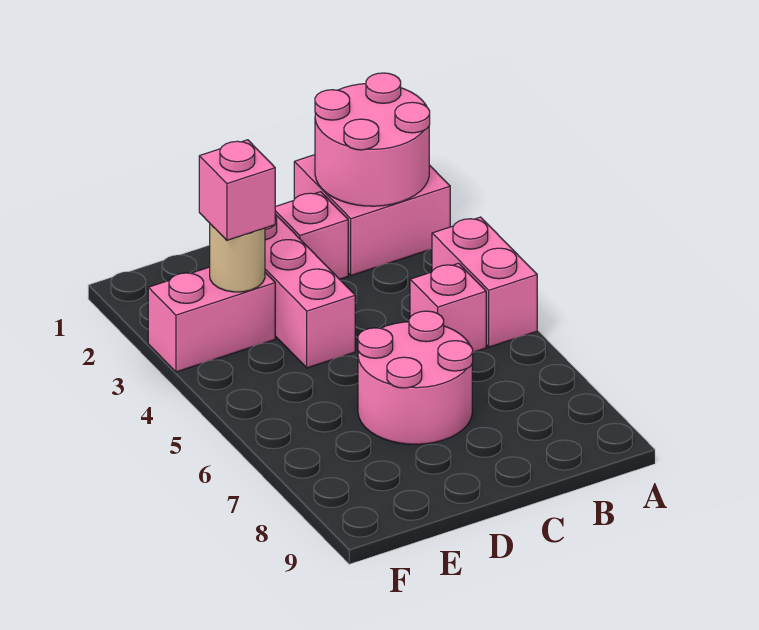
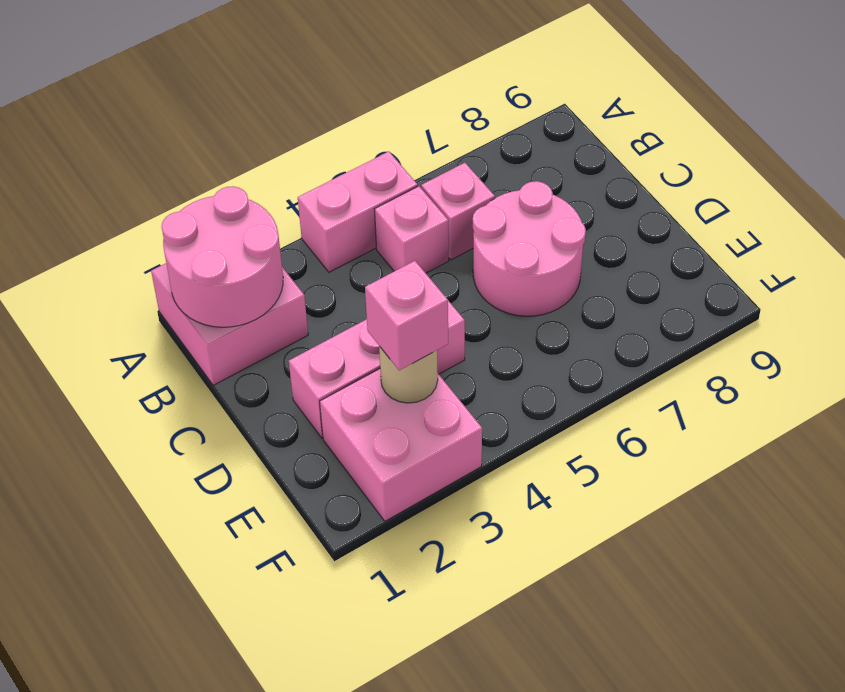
pink brick C2 level 1 -> pink brick B6 level 1
pink brick E3:F3 level 1 -> pink brick E2:F3 level 1

